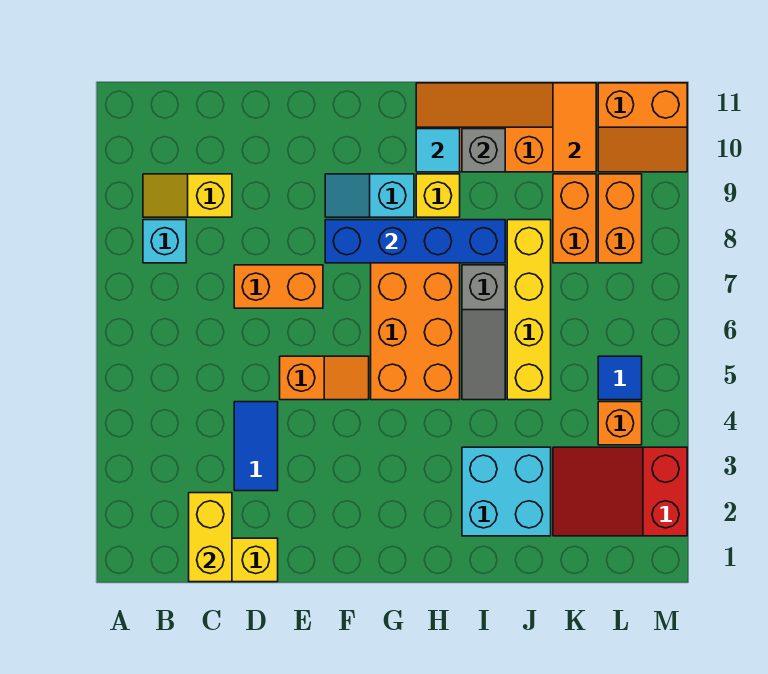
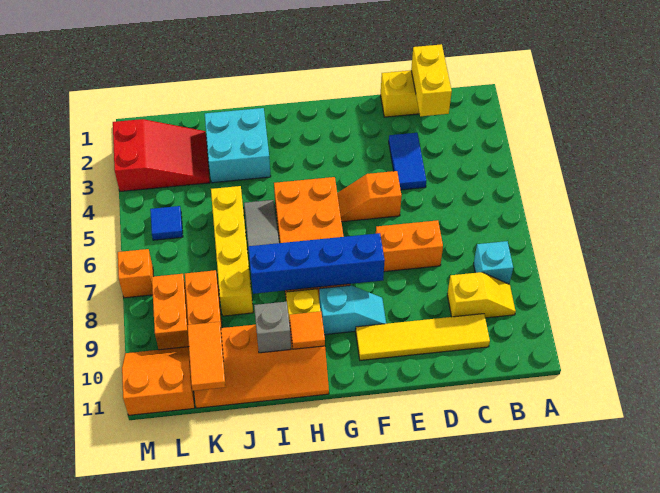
none -> yellow tile C10:F10 level 1
cyan tile H10 level 2 -> orange tile H10 level 2
orange brick L4 level 1 -> orange brick M7 level 1

